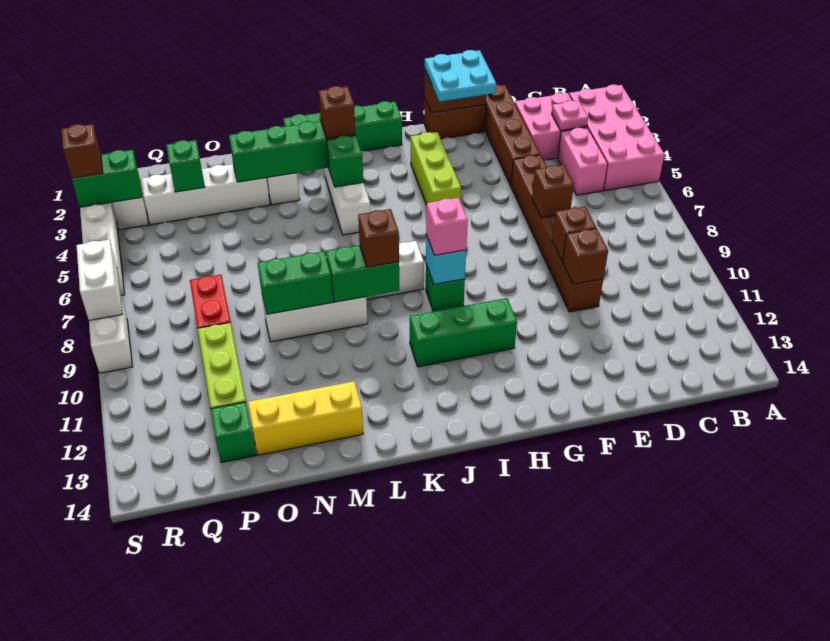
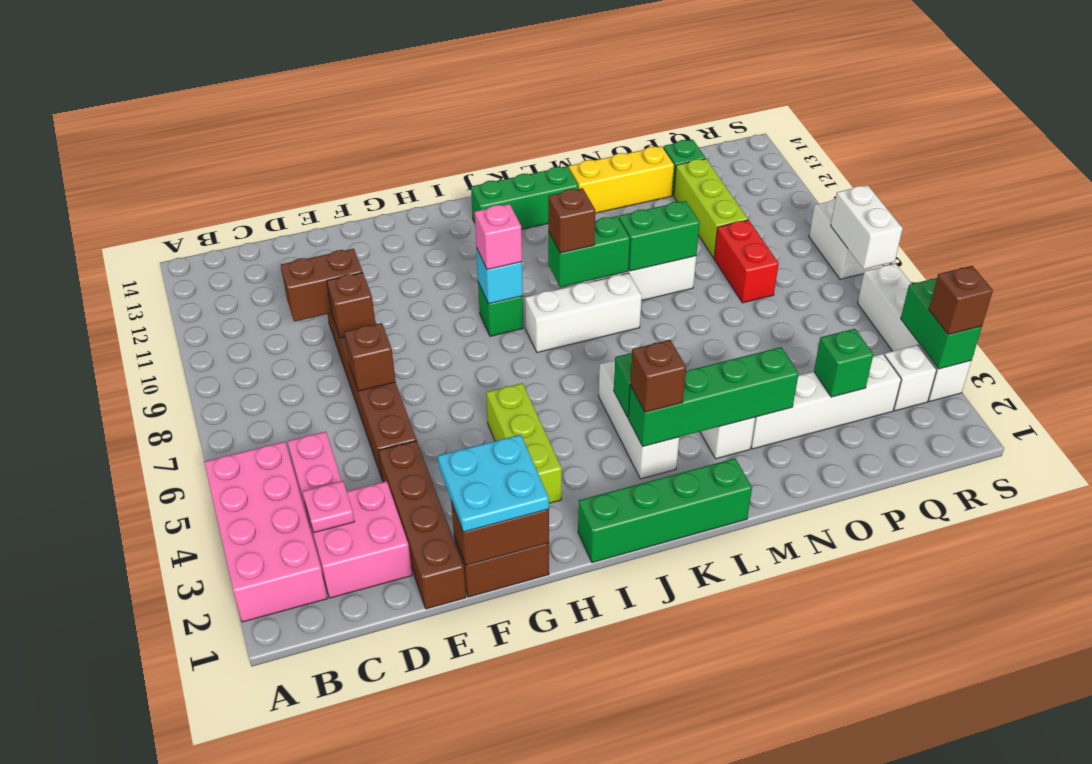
brown brick E10 level 2 -> brown brick D10:E10 level 2
green brick H11:J11 level 1 -> green brick J13:L13 level 1
green brick R3:S3 level 2 -> green brick S3:S4 level 2

